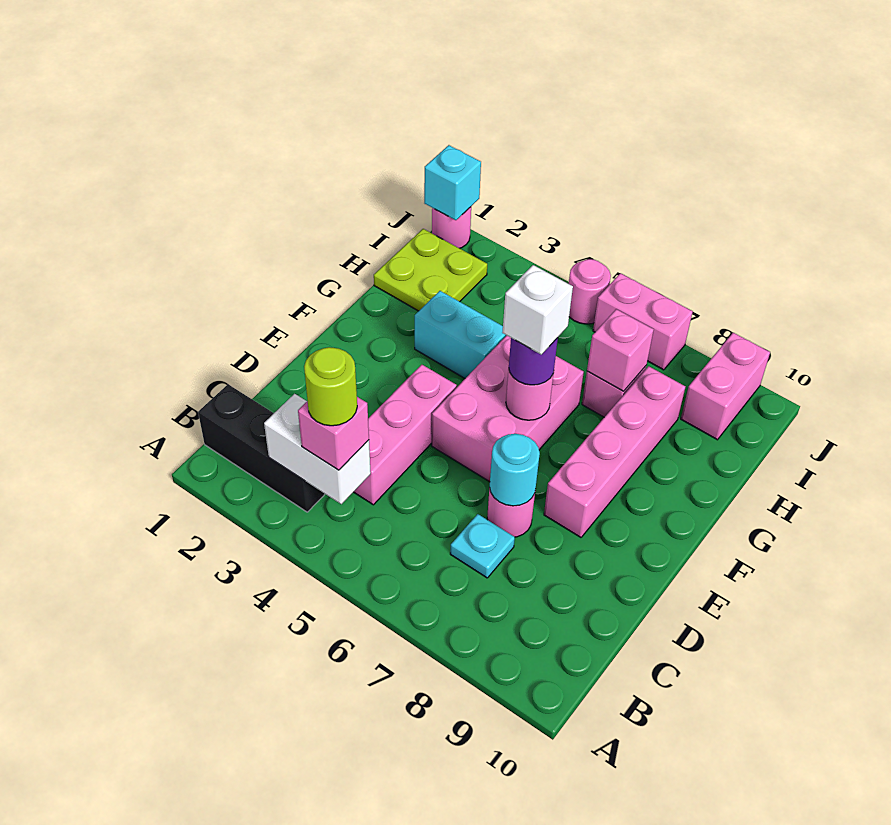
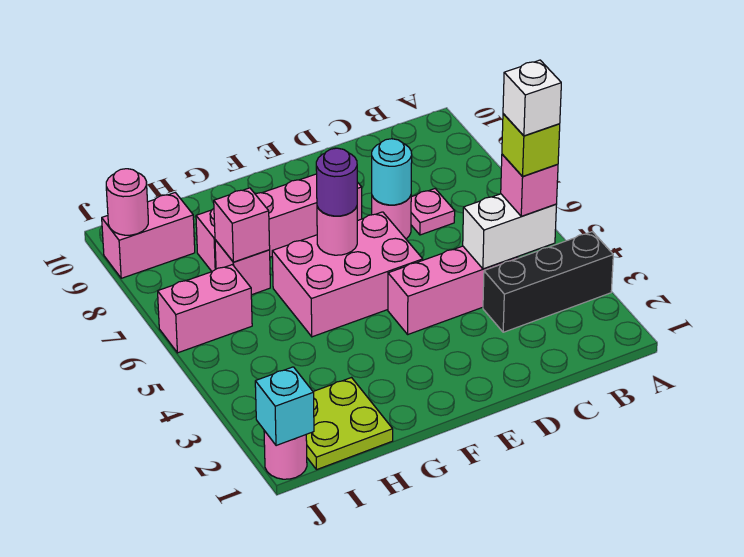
black brick B1:B3 level 1 -> black brick A3:C3 level 1
white brick B3:B4 level 2 -> white brick B4:C4 level 2
lime round brick B4 level 4 -> lime brick B4 level 4
cyan plate C7 level 1 -> pink plate C7 level 1
white brick F6 level 4 -> white brick B4 level 5
cyan brick G3:G4 level 1 -> none
pink round brick J5 level 1 -> pink round brick J9 level 2
pink brick J6:J7 level 1 -> pink brick I6:J6 level 1

